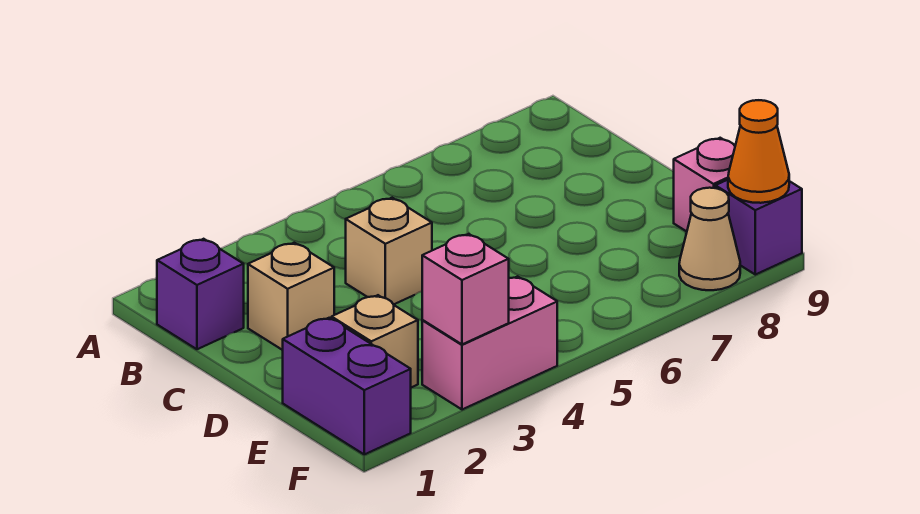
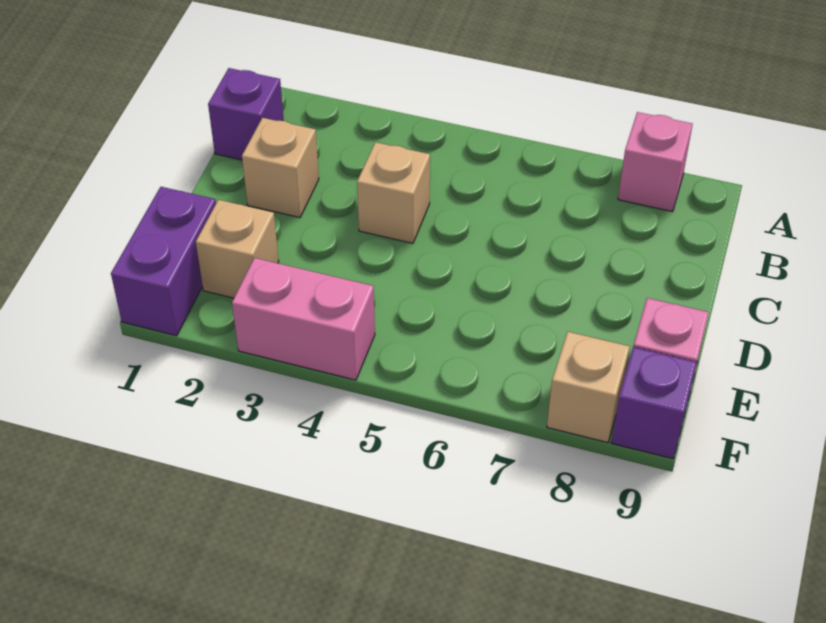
pink brick F3 level 2 -> pink brick A8 level 1
tan cone F8 level 1 -> tan brick F8 level 1
orange cone F9 level 2 -> none

